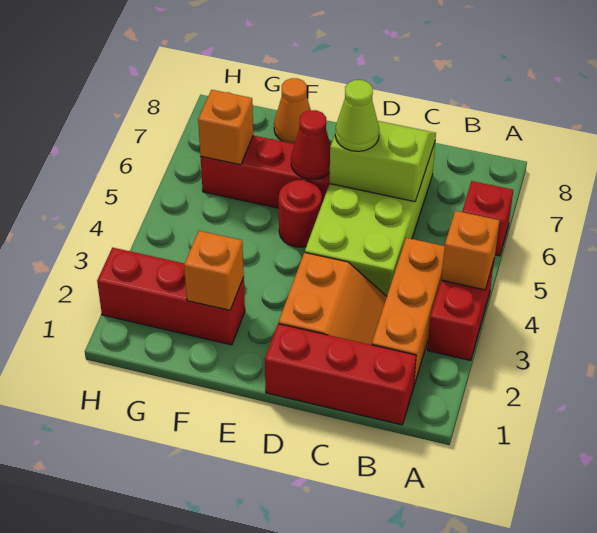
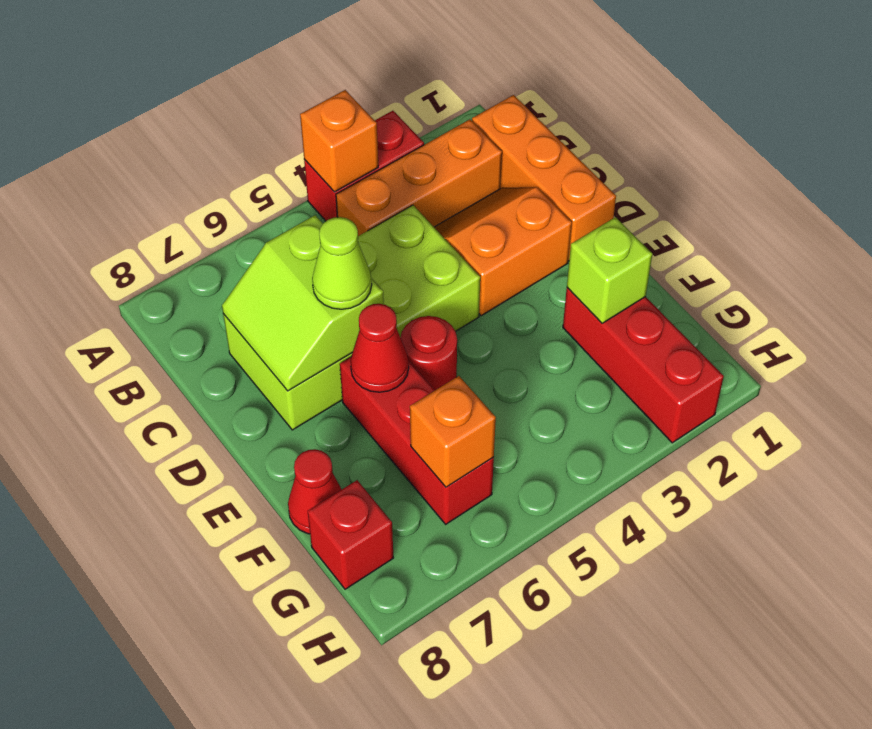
red brick A6 level 1 -> red brick G8 level 1
red brick B1:D1 level 1 -> orange brick B1:D1 level 1
orange brick F2 level 2 -> lime brick F2 level 2
orange cone F8 level 1 -> red cone F8 level 1

